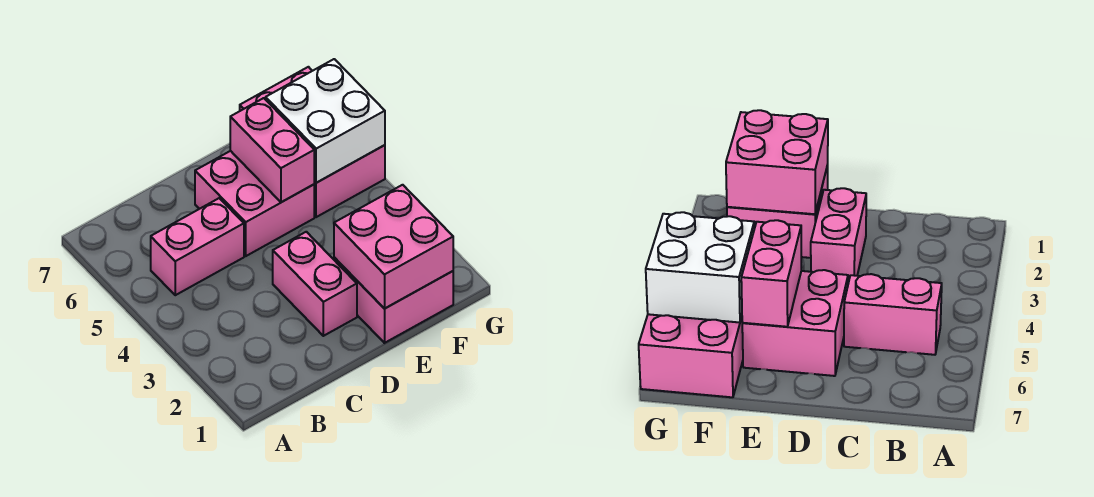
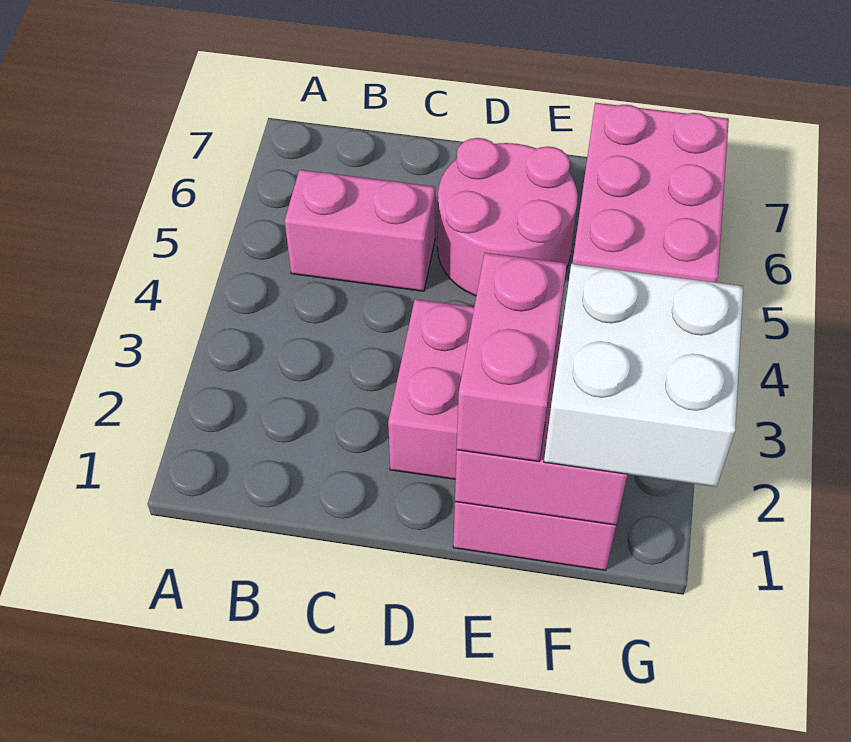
pink brick D5:E6 level 1 -> pink round brick D5:E6 level 1
pink brick E5:E6 level 2 -> pink brick E1:E2 level 3
white brick F5:G6 level 2 -> white brick F1:G2 level 3

